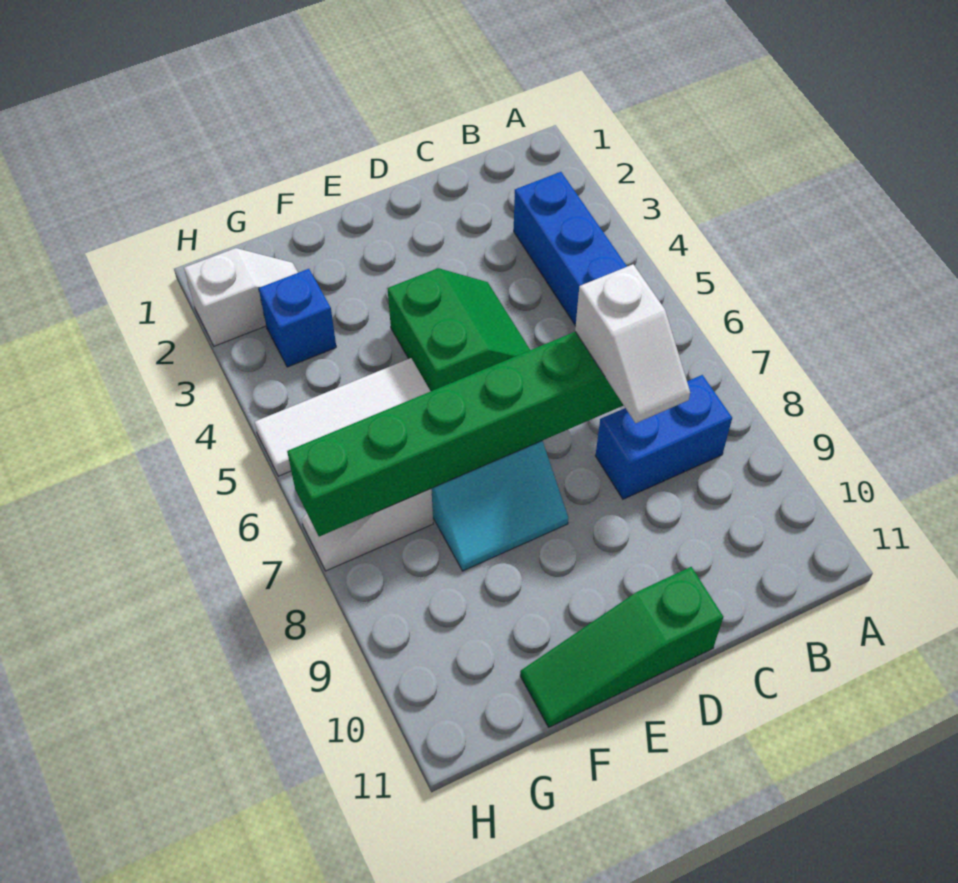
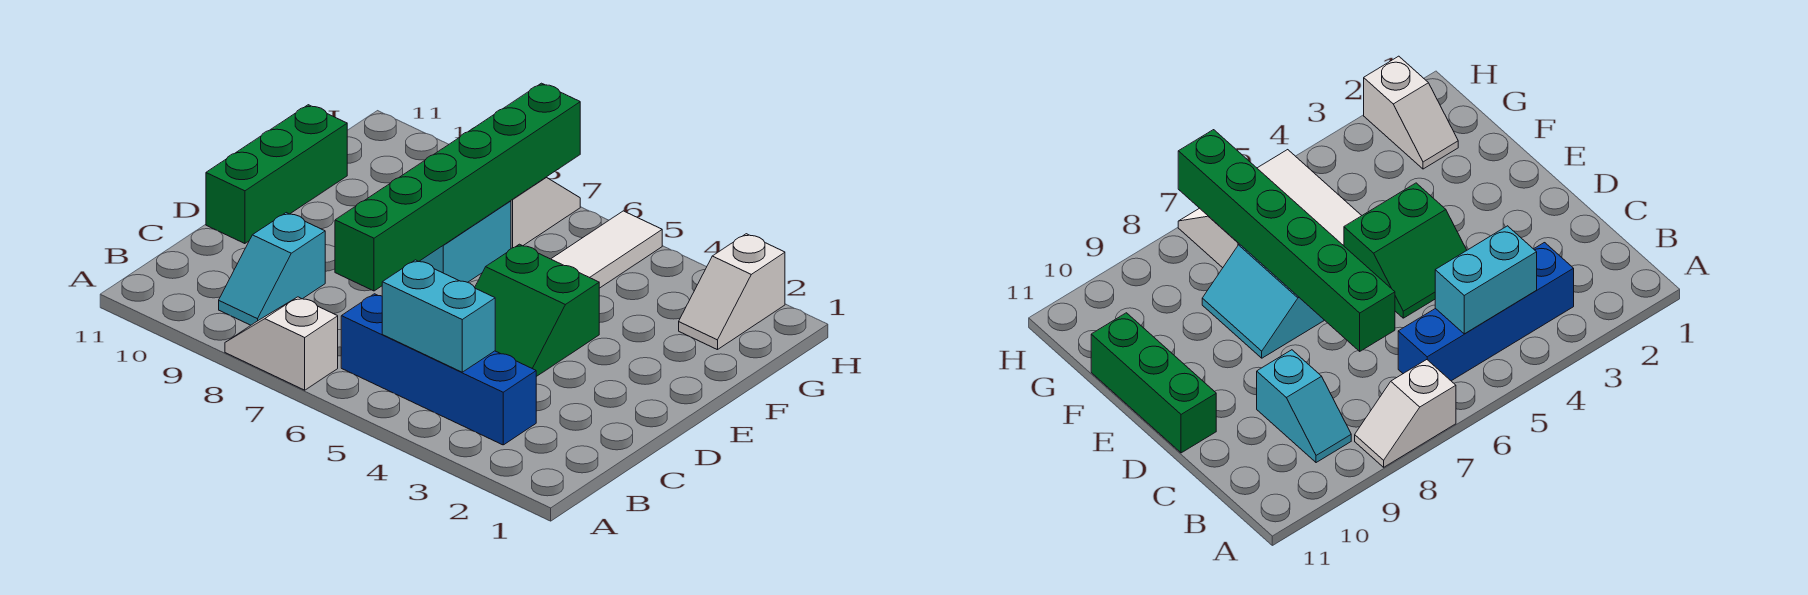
none -> cyan brick B4:B5 level 2
blue brick B8:C8 level 1 -> none
none -> cyan slope B9:C9 level 1 top C
white slope C7:C8 level 3 top 7 -> white slope A7:A8 level 1 top 7
green slope D11:F11 level 1 top D -> green brick D11:F11 level 1
blue brick G3 level 1 -> none

